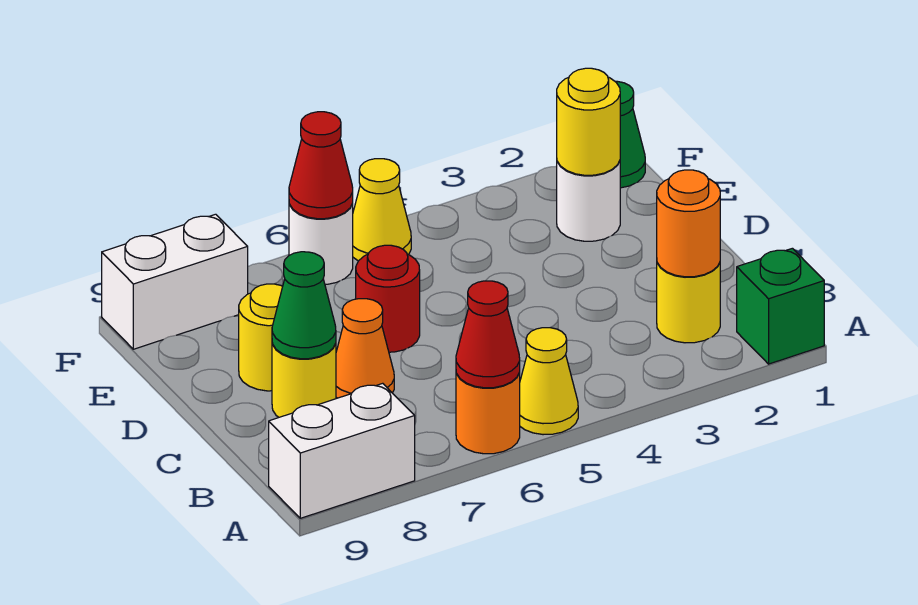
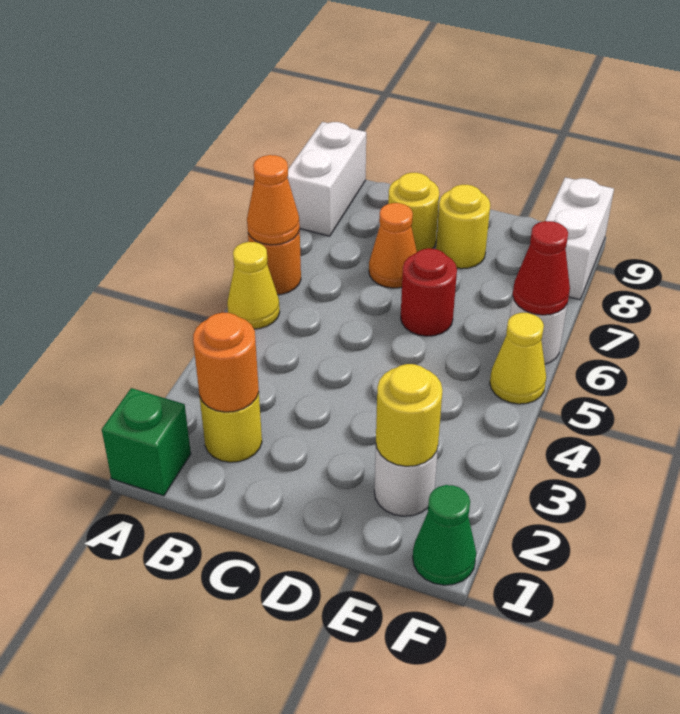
red cone A6 level 2 -> orange cone A6 level 2
green cone C8 level 2 -> none

